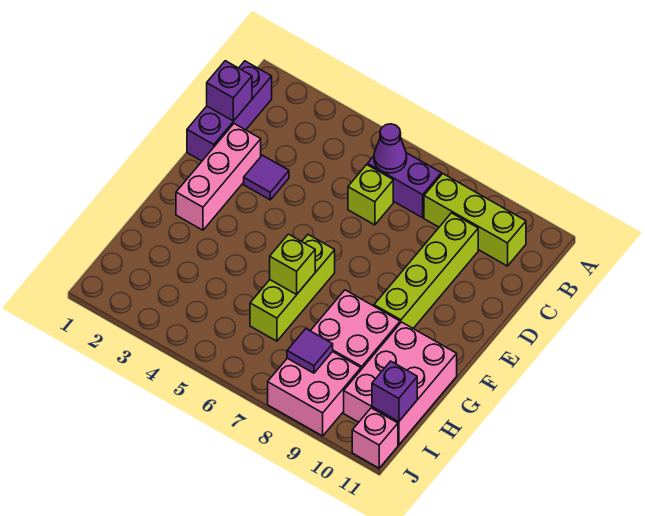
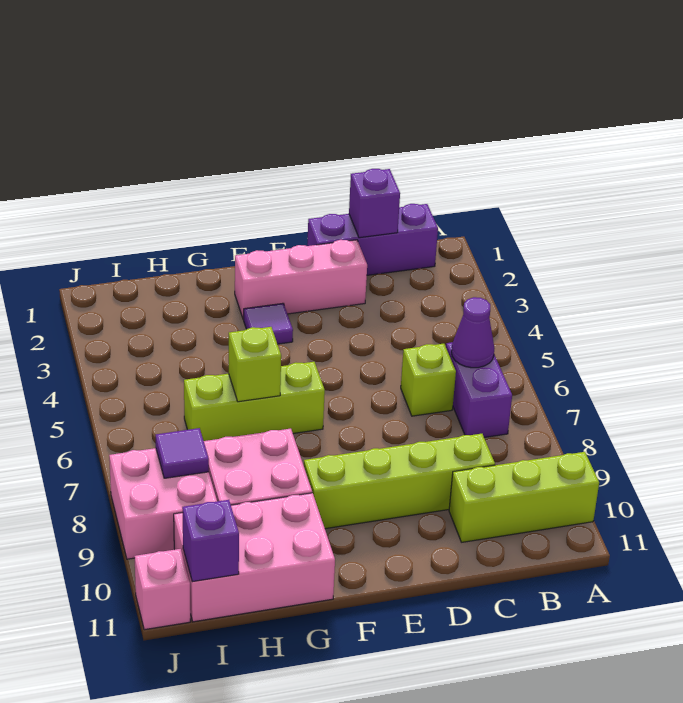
lime brick B8:B10 level 1 -> lime brick A10:C10 level 1
purple tile D3 level 1 -> purple tile F3 level 1

